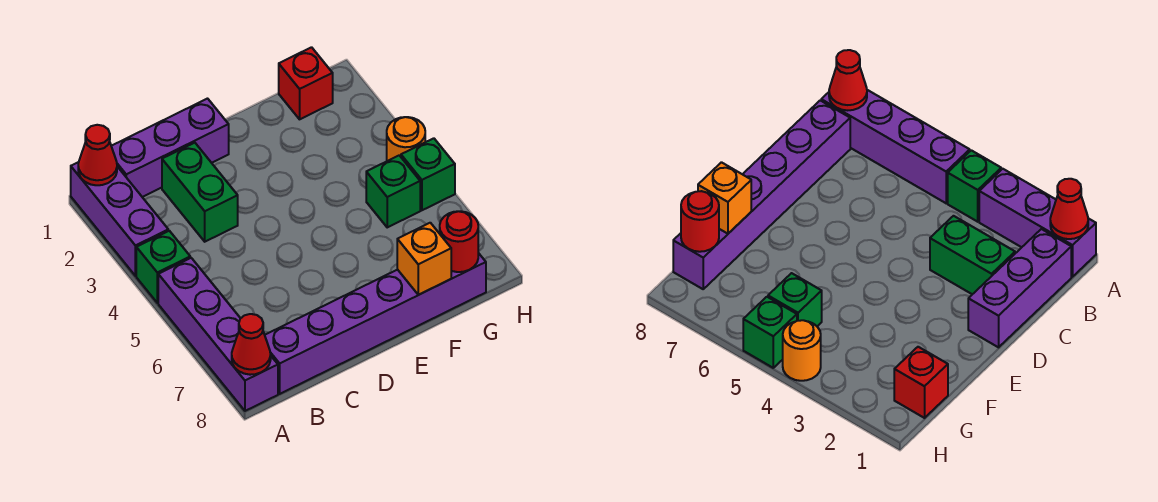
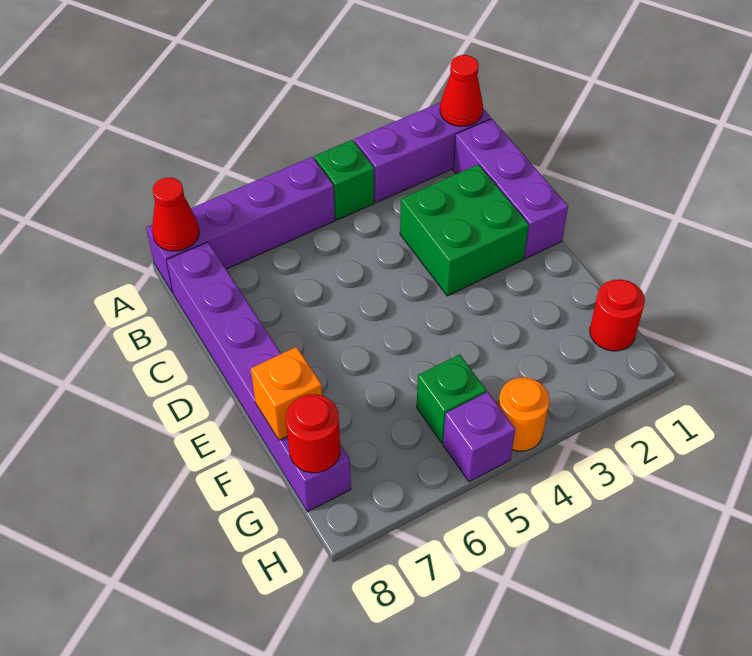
green brick C2:C3 level 1 -> green brick C2:D3 level 1
red brick G1 level 1 -> red round brick G1 level 1
green brick H5 level 1 -> purple brick H5 level 1

